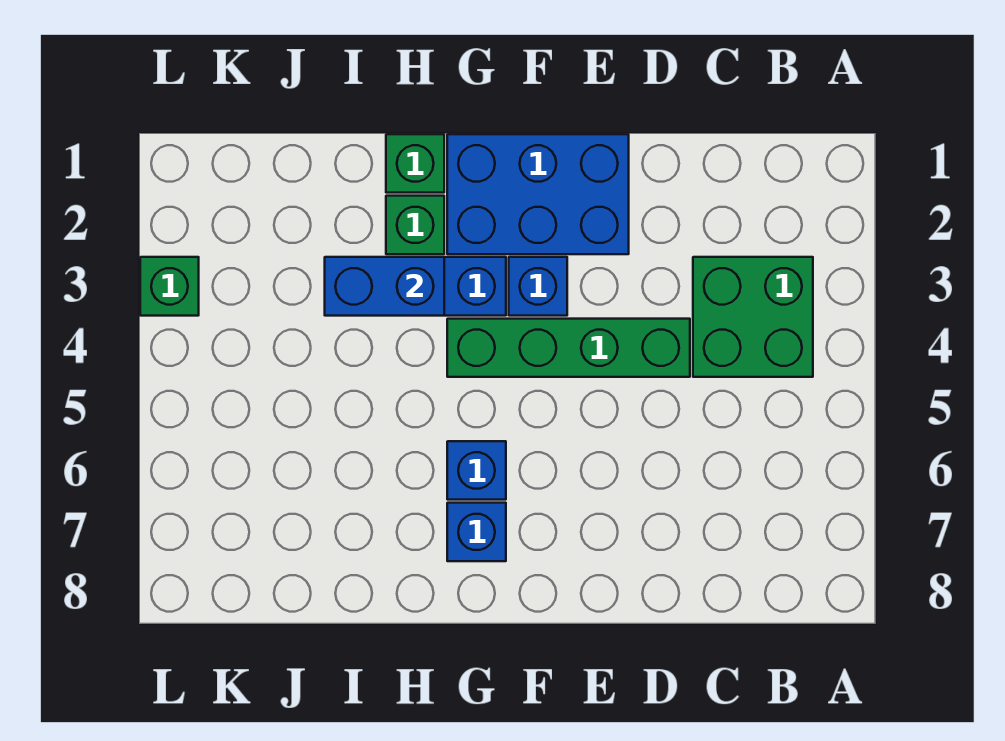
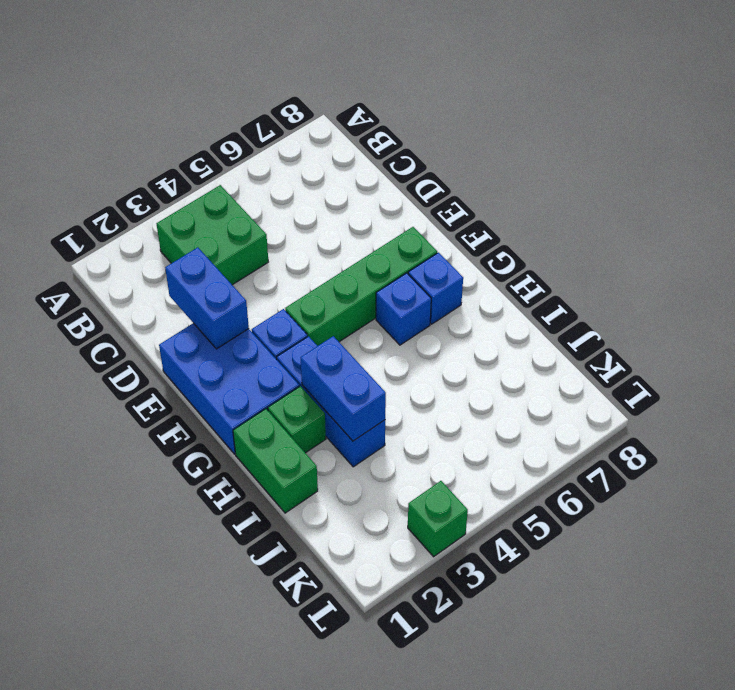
none -> blue brick D2:E2 level 2
green brick D4:G4 level 1 -> green brick F4:F7 level 1
green brick H1 level 1 -> green brick H1:I1 level 1

